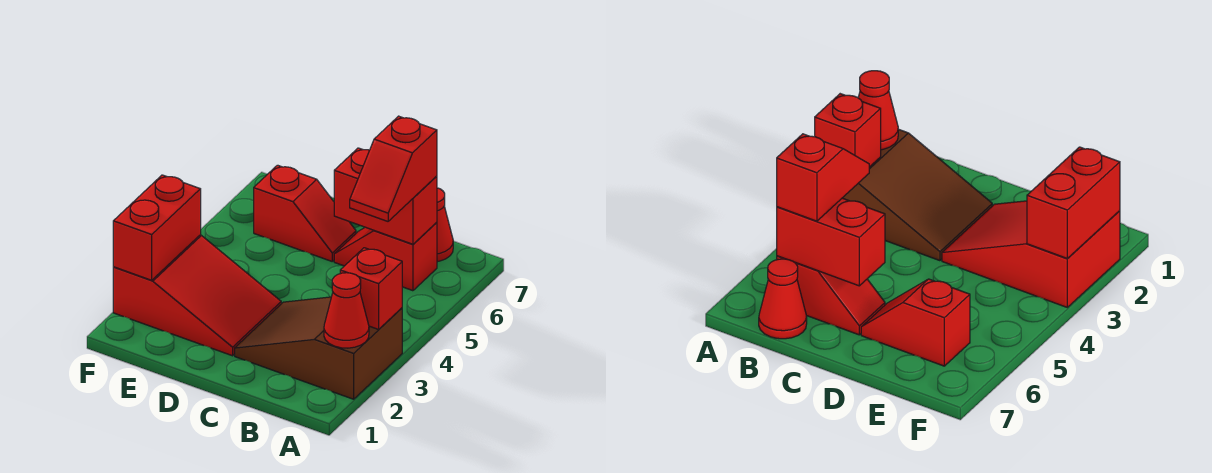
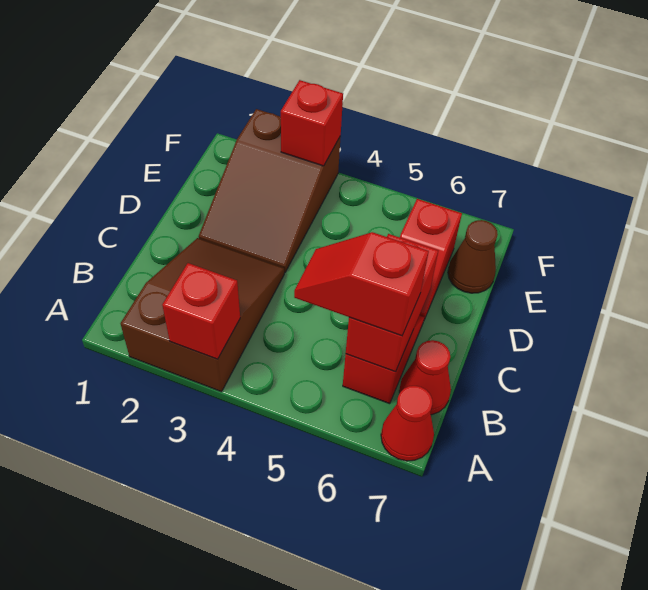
red cone A2 level 2 -> red cone A7 level 1
red slope D2:F3 level 1 top F -> brown slope D2:F3 level 1 top F
none -> brown cone E7 level 1
red brick F2:F3 level 2 -> red brick F3 level 2

